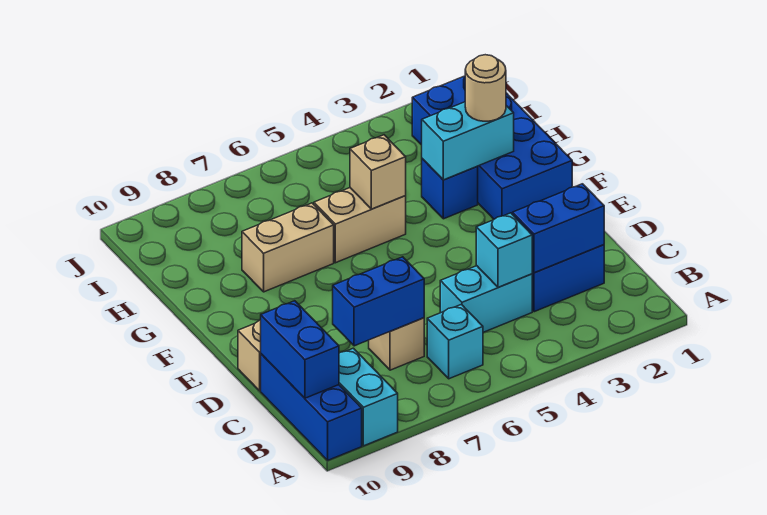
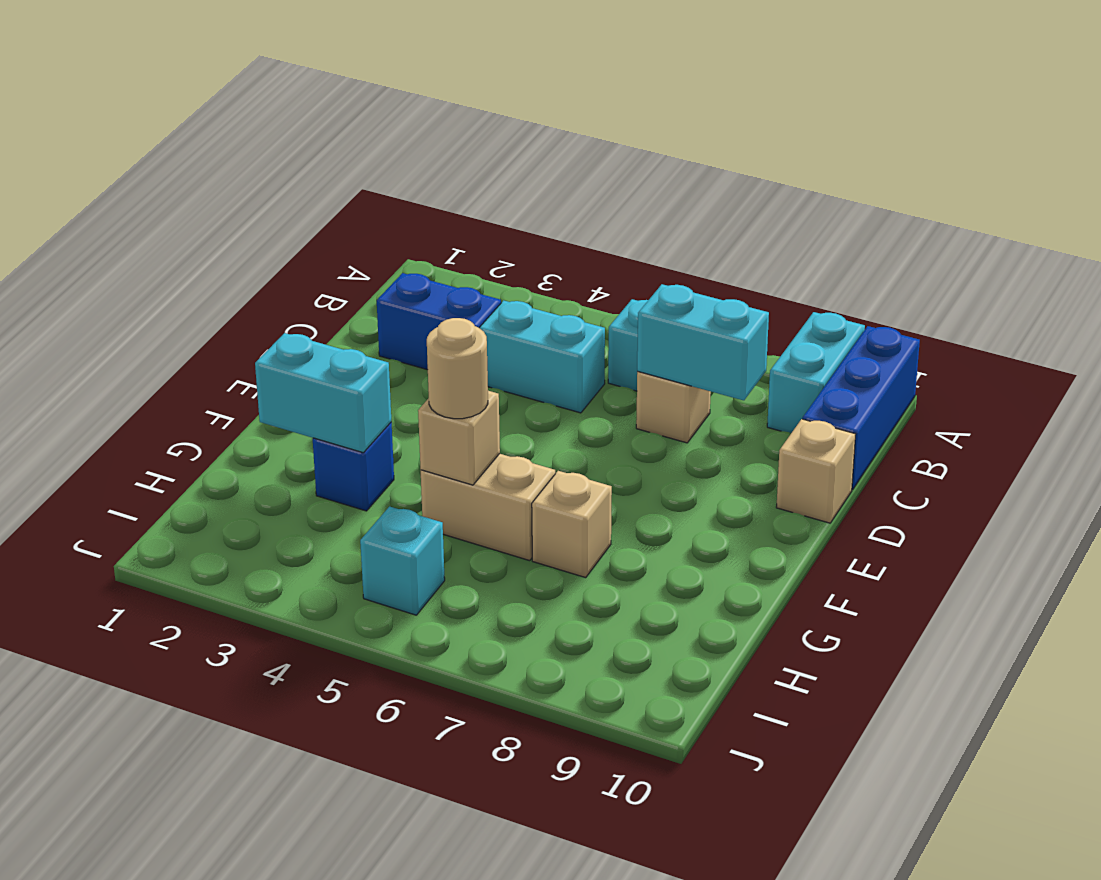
blue brick B10:C10 level 2 -> none
blue brick C2:C3 level 2 -> none
cyan brick C4 level 2 -> cyan brick I5 level 1
blue brick C7:C8 level 2 -> cyan brick C7:C8 level 2
blue brick F1:I2 level 1 -> none
tan round brick G2 level 3 -> tan round brick G5 level 3
tan brick G7:G8 level 1 -> tan brick G7 level 1

